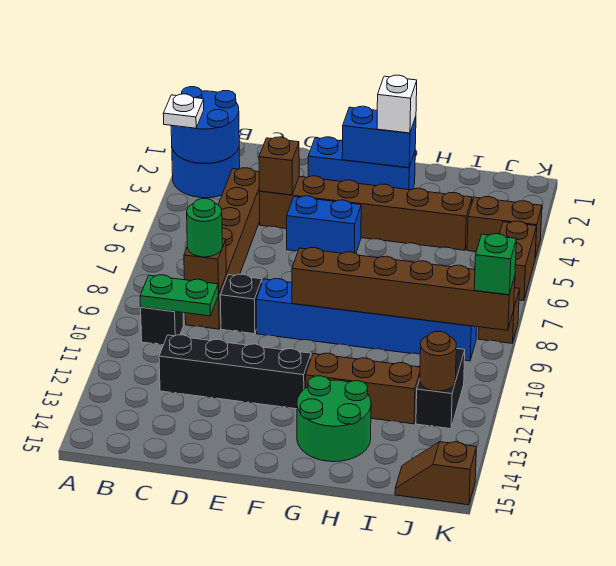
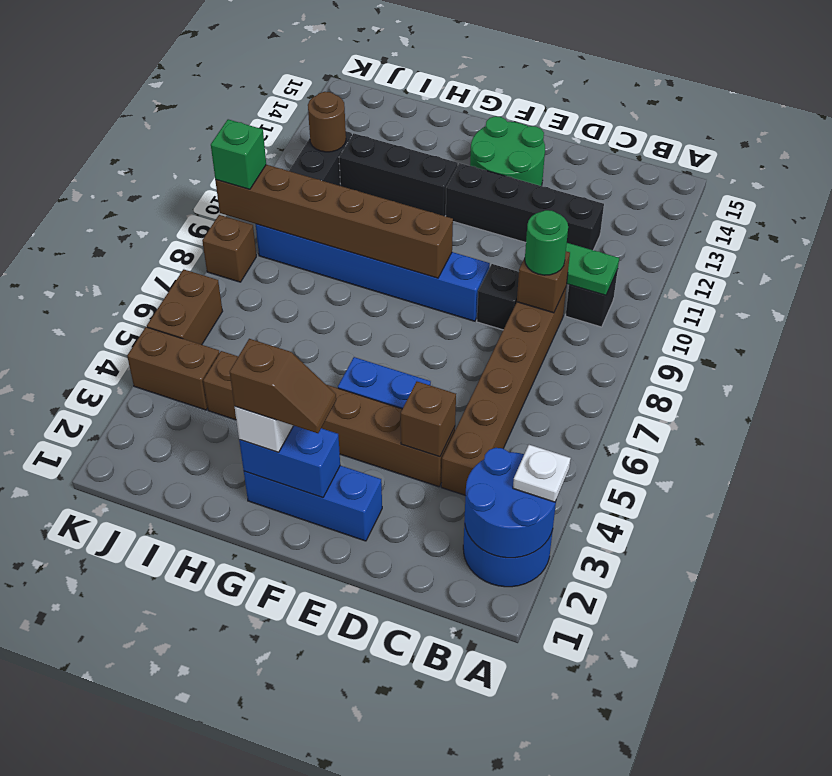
brown brick G12:I12 level 1 -> black brick G12:I12 level 1
green round brick G13:H14 level 1 -> green round brick E13:F14 level 1
brown slope J15:K15 level 1 top K -> brown slope F2:G2 level 4 top G

